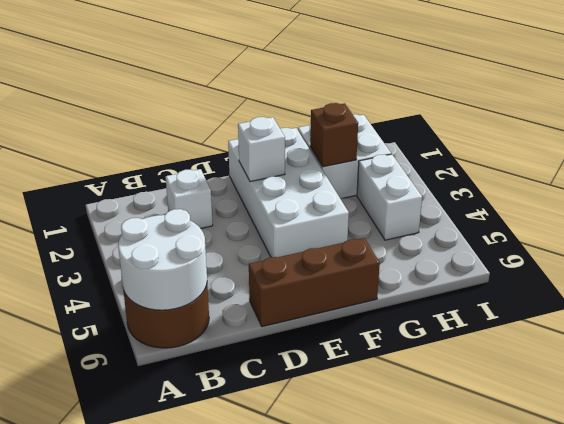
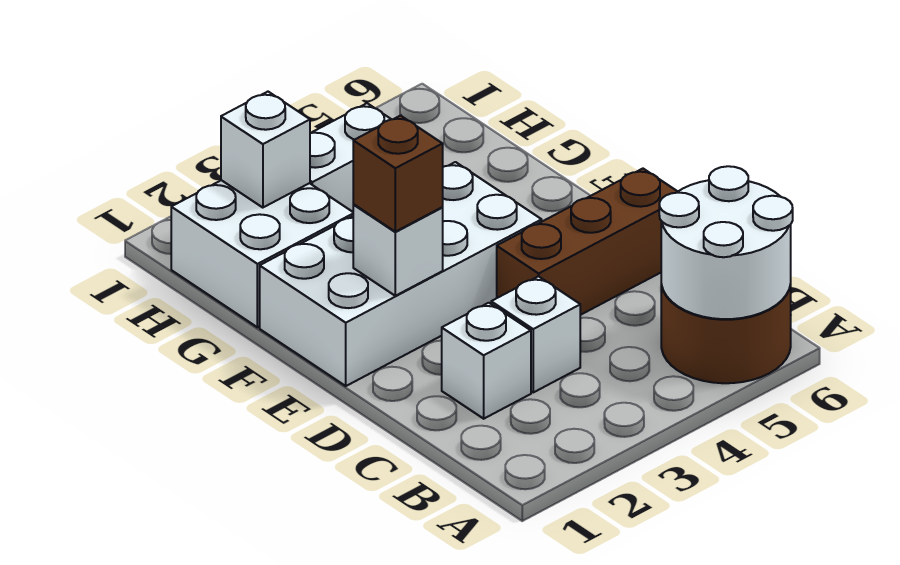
none -> white brick C3 level 1
brown brick D6:F6 level 1 -> brown brick D4:D6 level 1
brown brick G2 level 2 -> brown brick E2 level 3
none -> white brick H2 level 2

